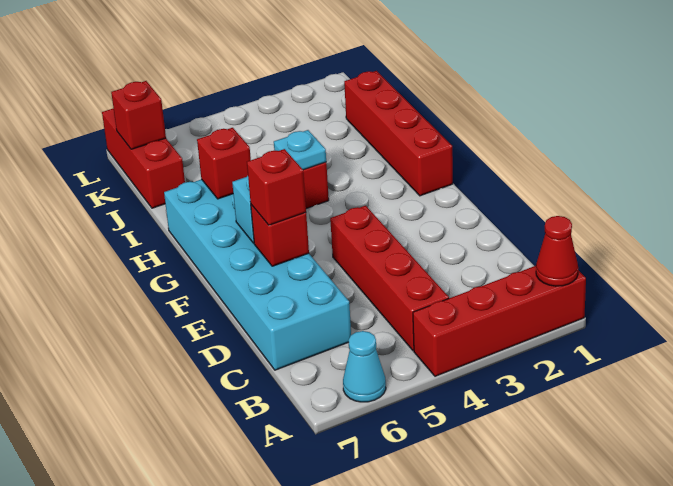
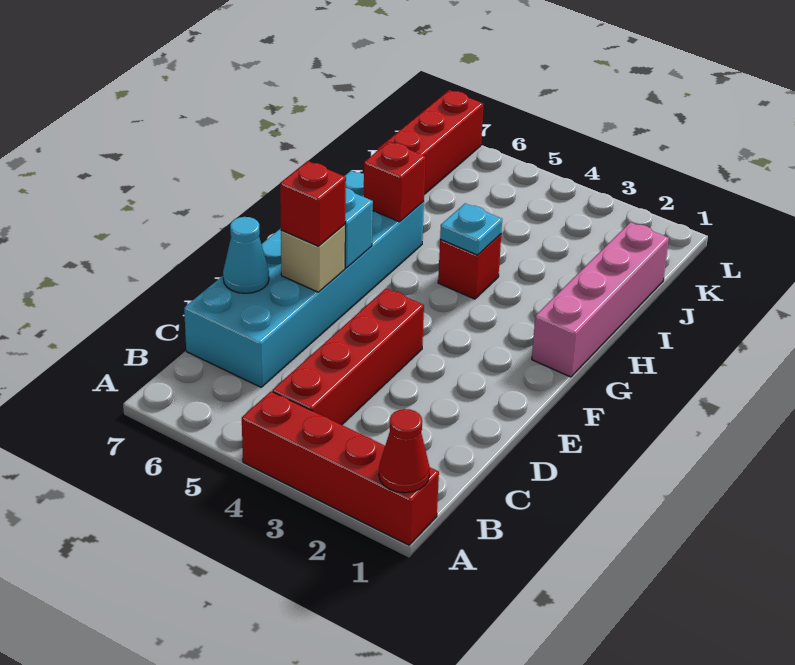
cyan cone A6 level 1 -> cyan cone D7 level 2
red brick E6 level 2 -> tan brick E6 level 2
red brick G1:J1 level 1 -> pink brick G1:J1 level 1
red brick K7 level 2 -> none

